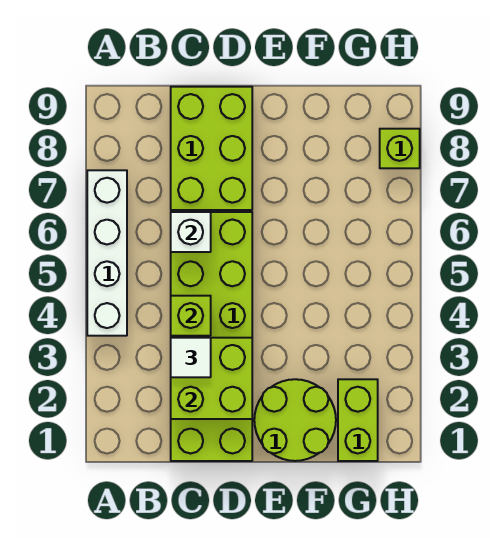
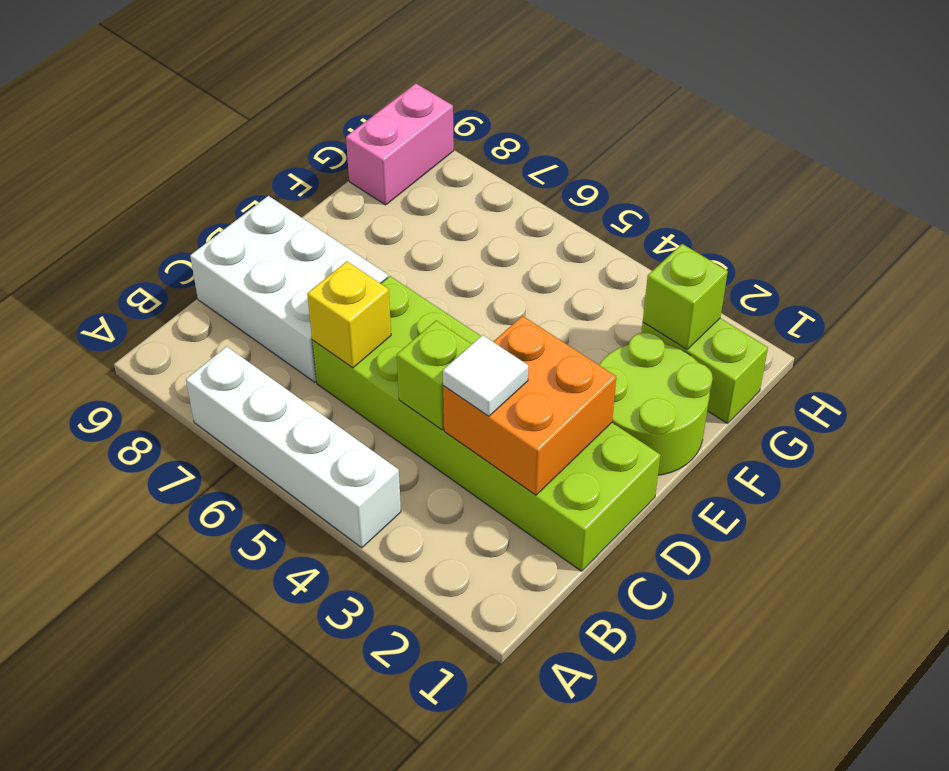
lime brick C2:D3 level 2 -> orange brick C2:D3 level 2
white brick C6 level 2 -> yellow brick C6 level 2
lime brick C7:D9 level 1 -> white brick C7:D9 level 1
none -> pink brick G9:H9 level 1
lime brick H8 level 1 -> lime brick G2 level 2

